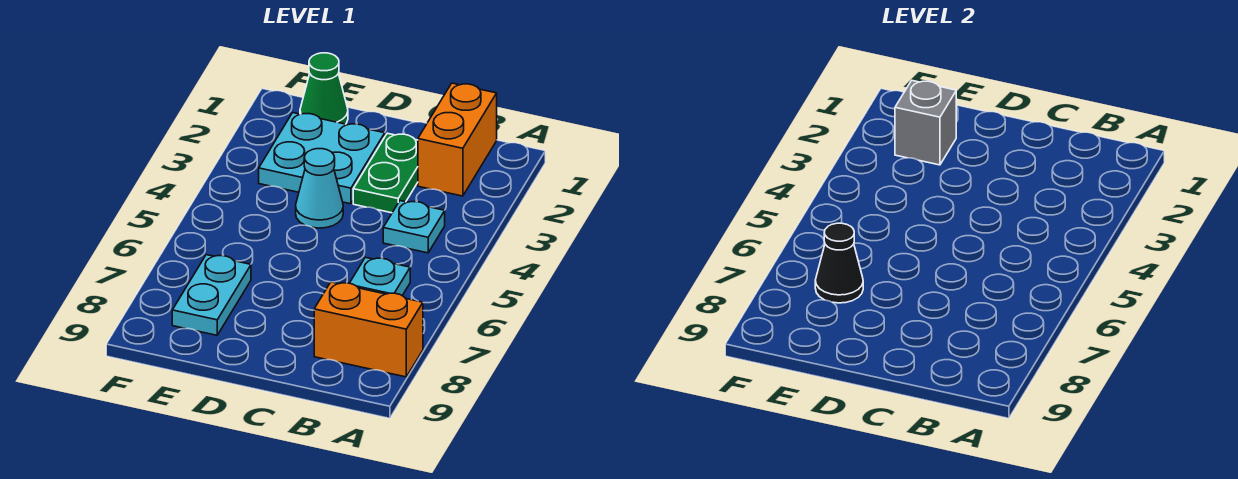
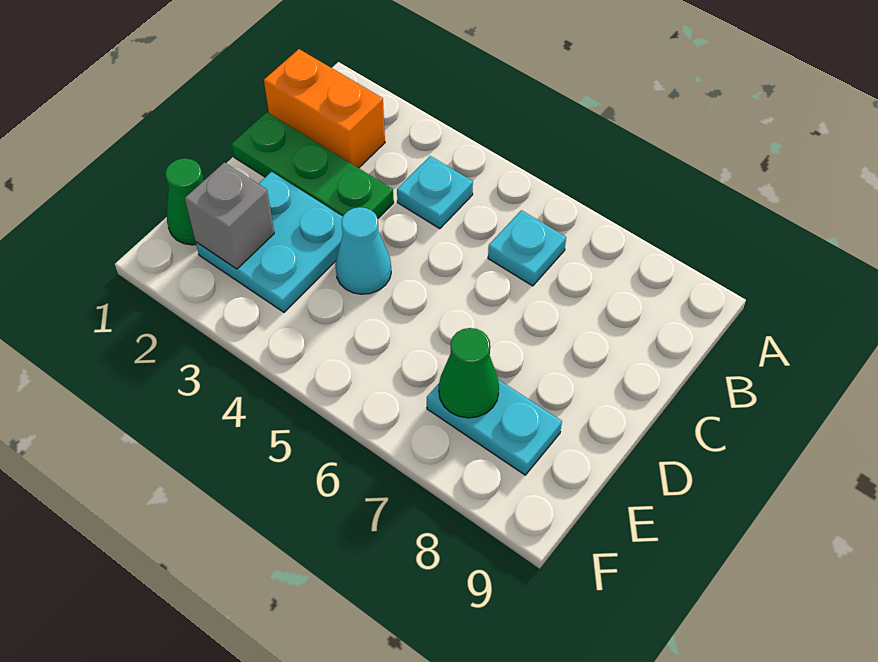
orange brick A8:B8 level 1 -> none
green plate C2:C3 level 1 -> green plate C1:C3 level 1
black cone E7 level 2 -> green cone E7 level 2

